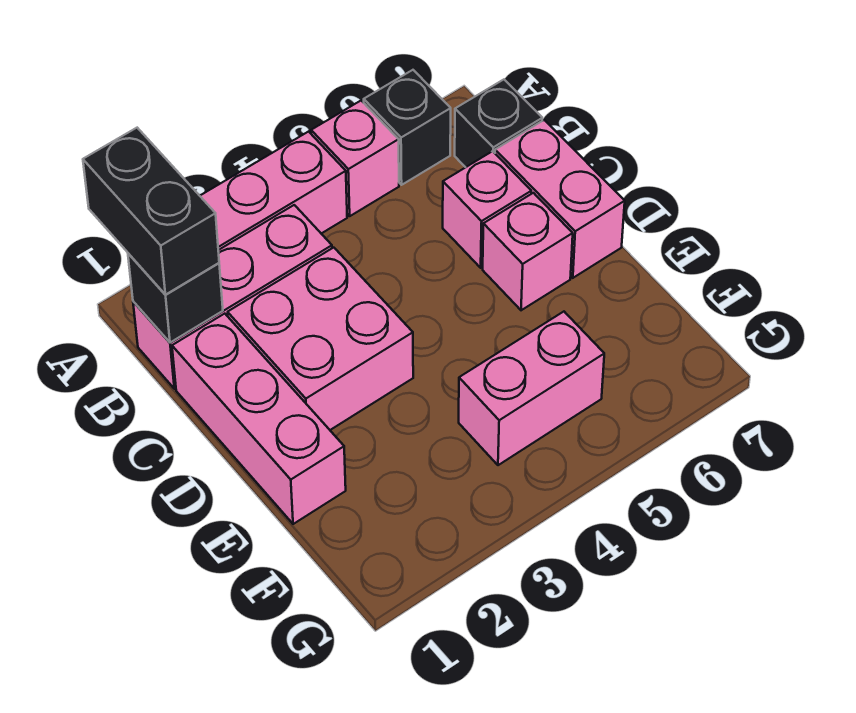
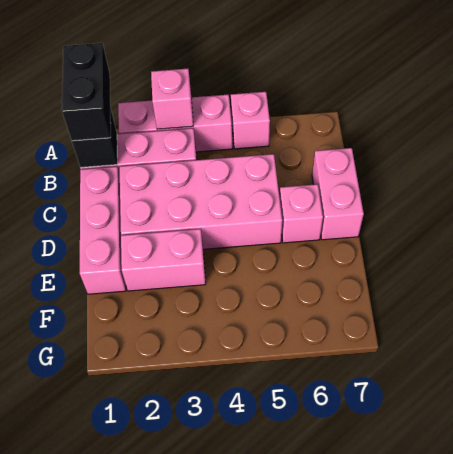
black brick A6 level 1 -> none
black brick B7 level 1 -> none
pink brick C2:D3 level 1 -> pink brick C2:D5 level 1
pink brick C6 level 1 -> pink brick A3 level 2
pink brick F4:F5 level 1 -> pink brick E2:E3 level 1

